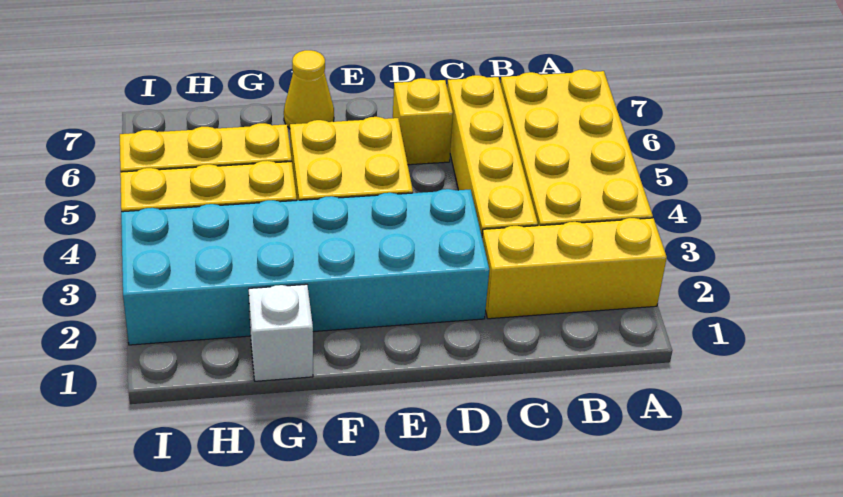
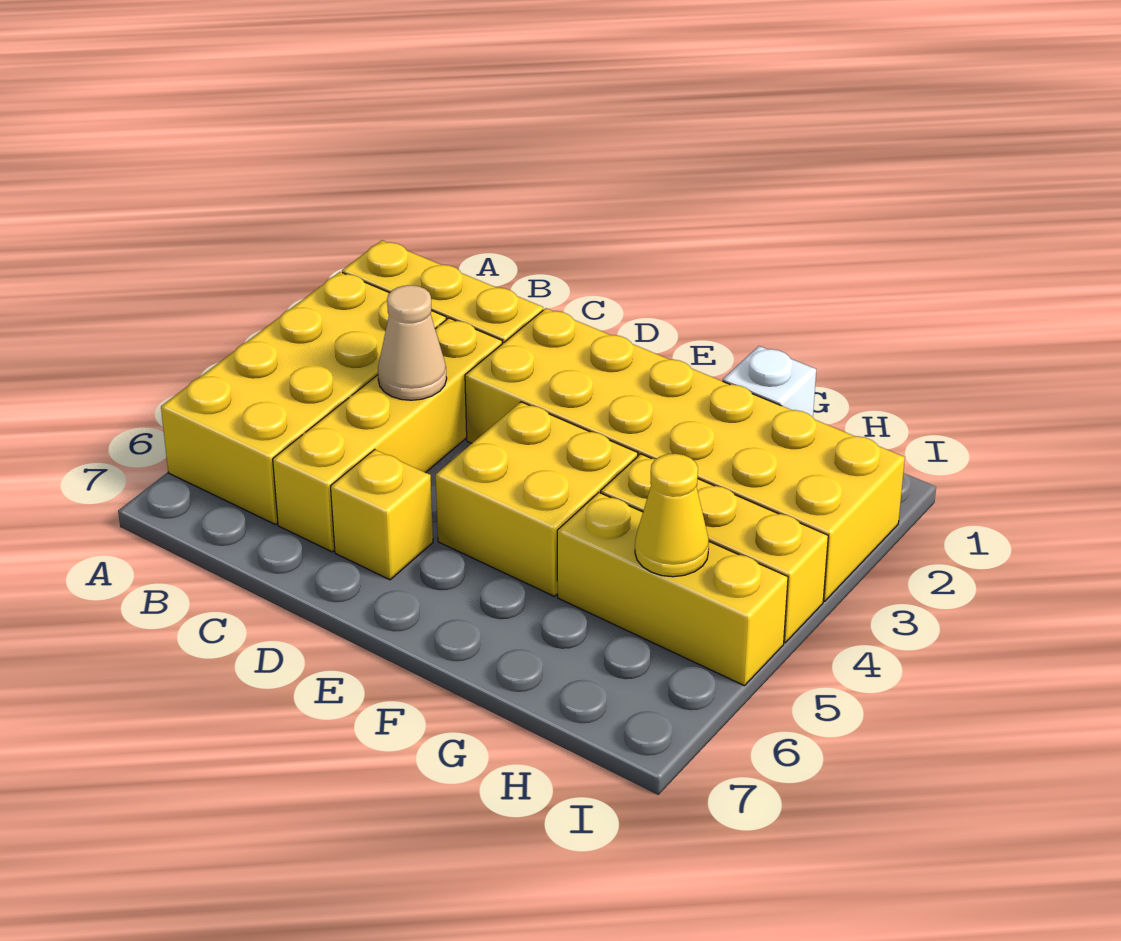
none -> tan cone C4 level 2
cyan brick D2:I3 level 1 -> yellow brick D2:I3 level 1
yellow cone F7 level 1 -> yellow cone H5 level 2

